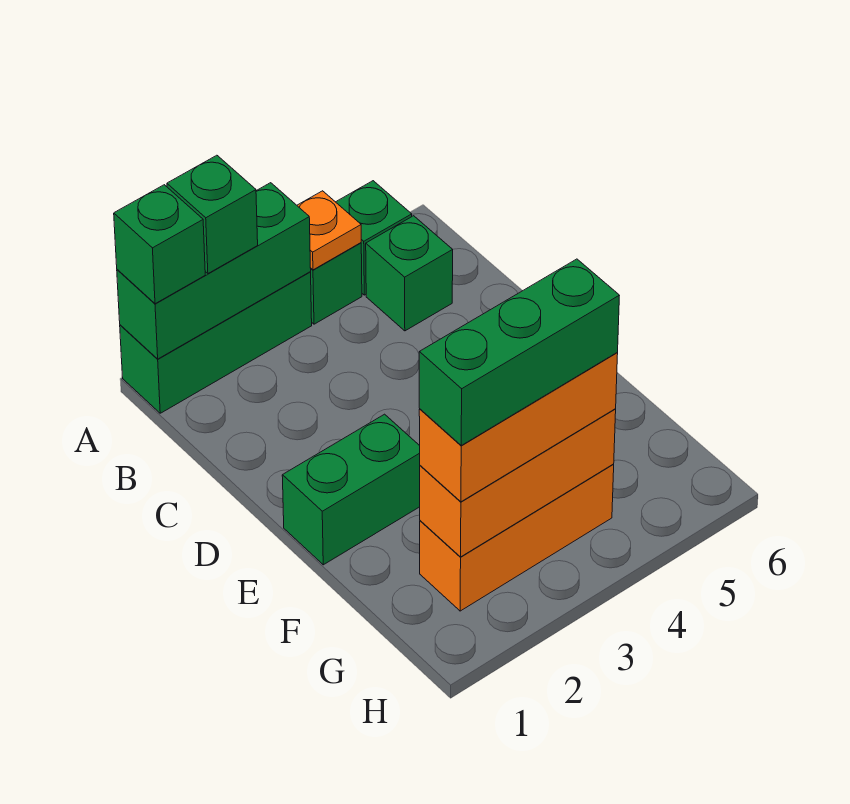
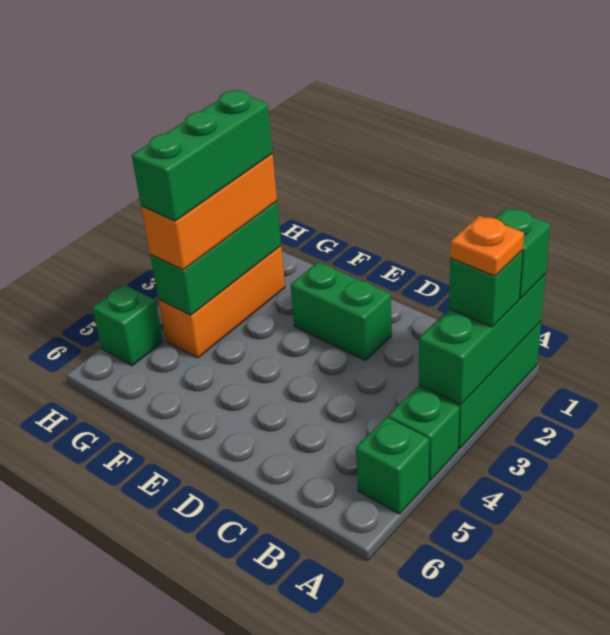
orange plate A4 level 2 -> orange plate A2 level 4
green brick B5 level 1 -> green brick H5 level 1
green brick E1:E2 level 1 -> green brick D2:E2 level 1
orange brick G2:G4 level 2 -> green brick G2:G4 level 2

